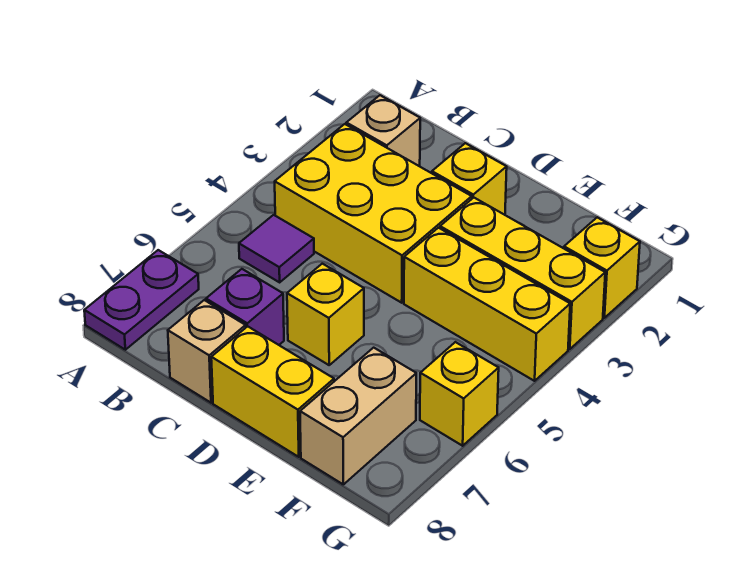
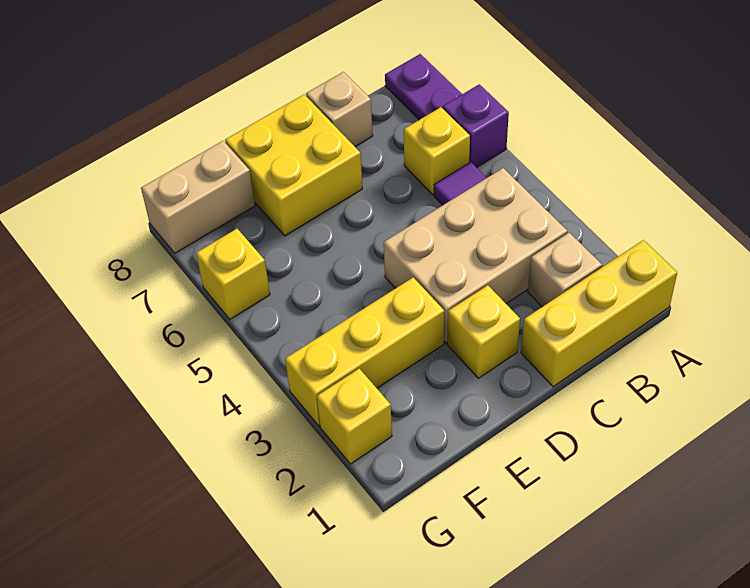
yellow brick B3:D4 level 1 -> tan brick B3:D4 level 1
purple brick C7 level 1 -> purple brick A6 level 1
yellow brick D6 level 1 -> yellow brick B6 level 1
yellow brick D8:E8 level 1 -> yellow brick D7:E8 level 1
yellow brick E4:G4 level 1 -> yellow brick A1:C1 level 1
tan brick F7:F8 level 1 -> tan brick F8:G8 level 1

